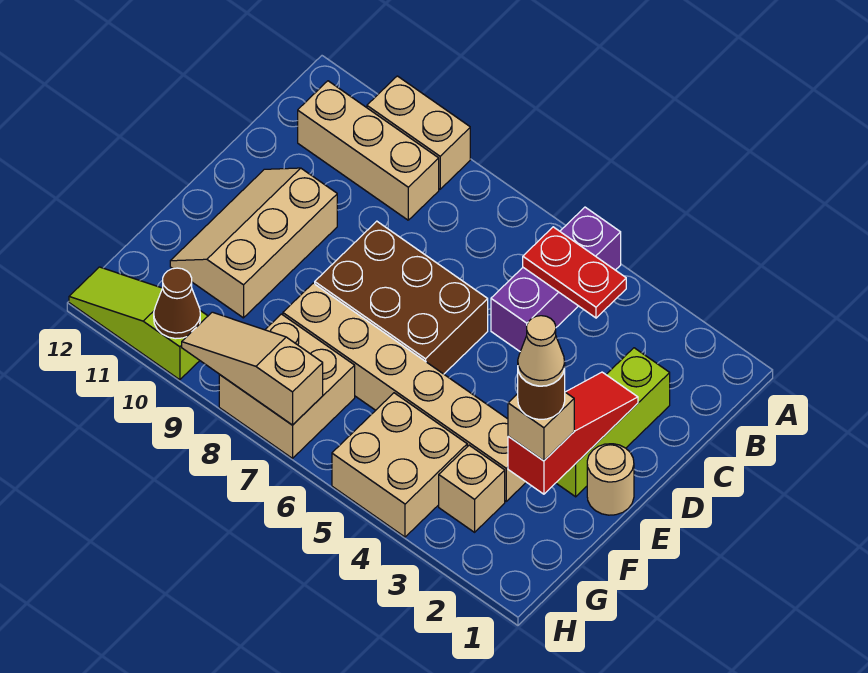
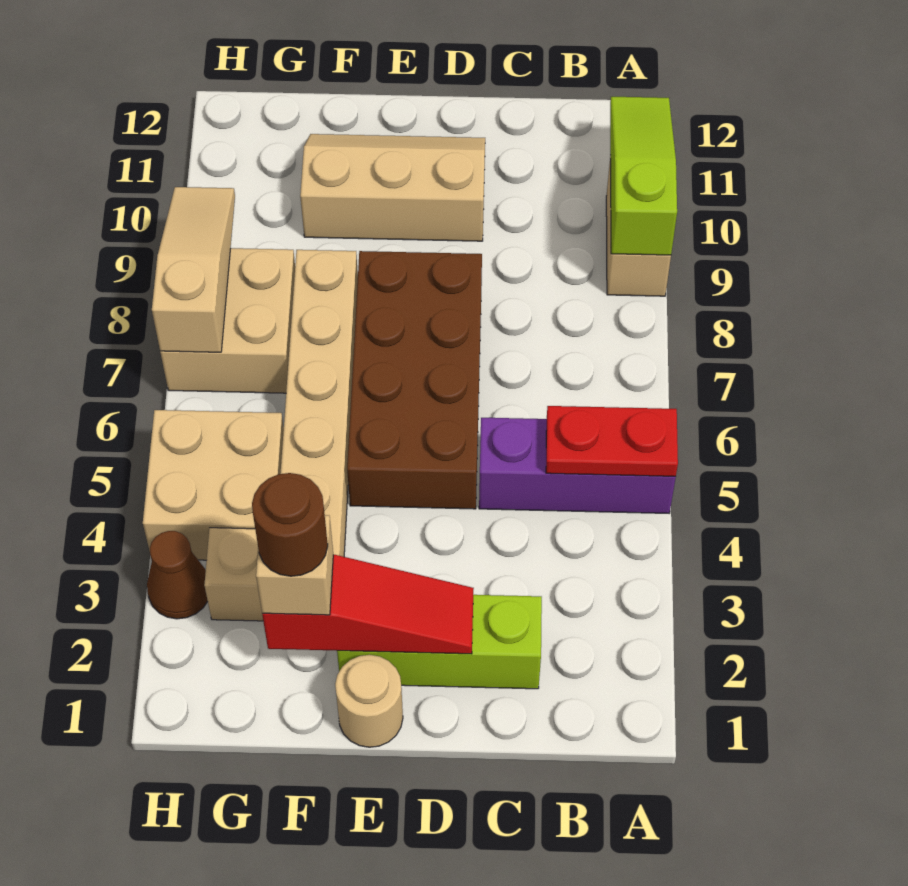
red plate B4:B5 level 2 -> red plate A5:B5 level 2
tan brick B9:B11 level 1 -> none
brown brick D6:E8 level 1 -> brown brick D5:E8 level 1
tan cone F2 level 5 -> none
lime slope H10:H12 level 1 top 10 -> lime slope A9:A11 level 2 top 9
brown cone H10 level 2 -> brown cone H3 level 1

